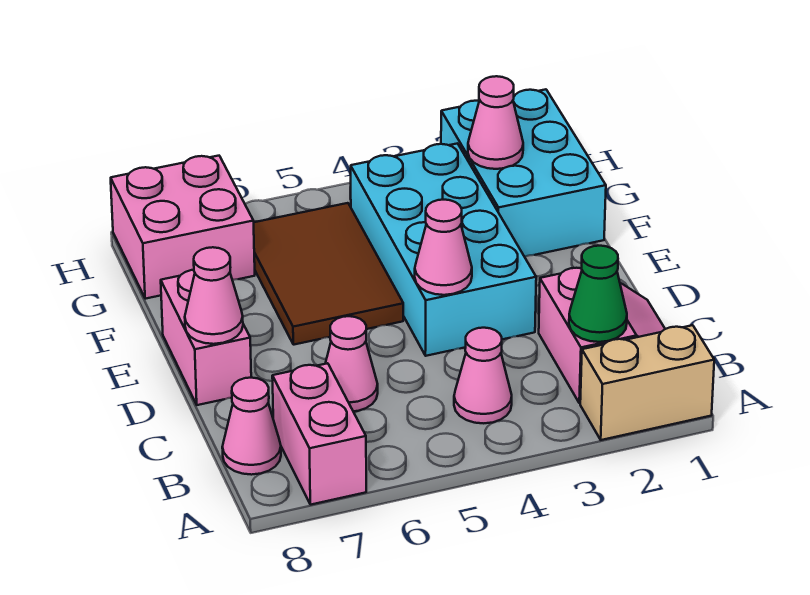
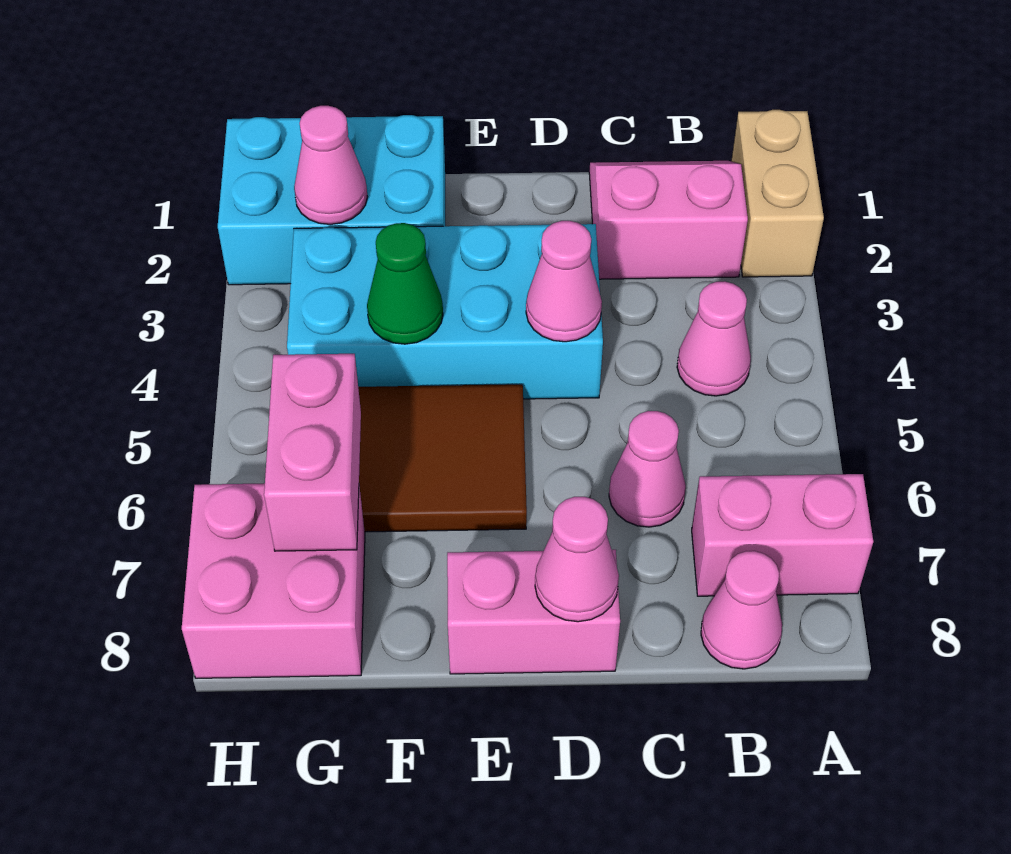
green cone B2 level 2 -> green cone F4 level 2
none -> pink brick G6:G7 level 2

